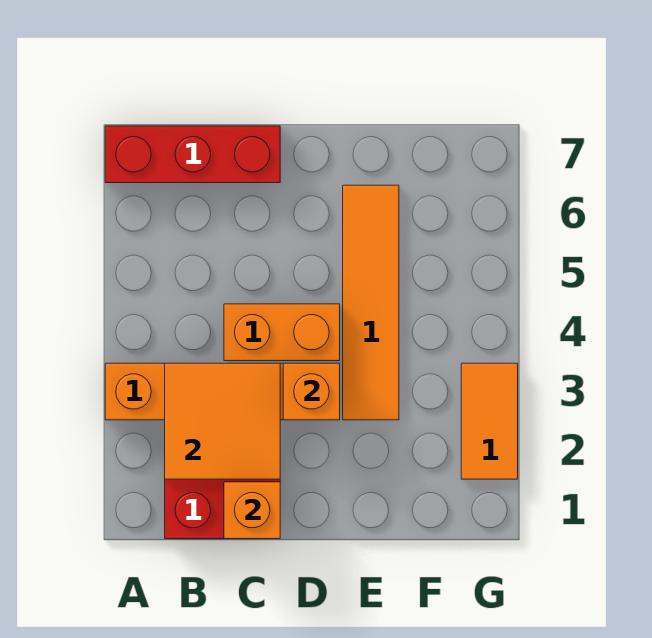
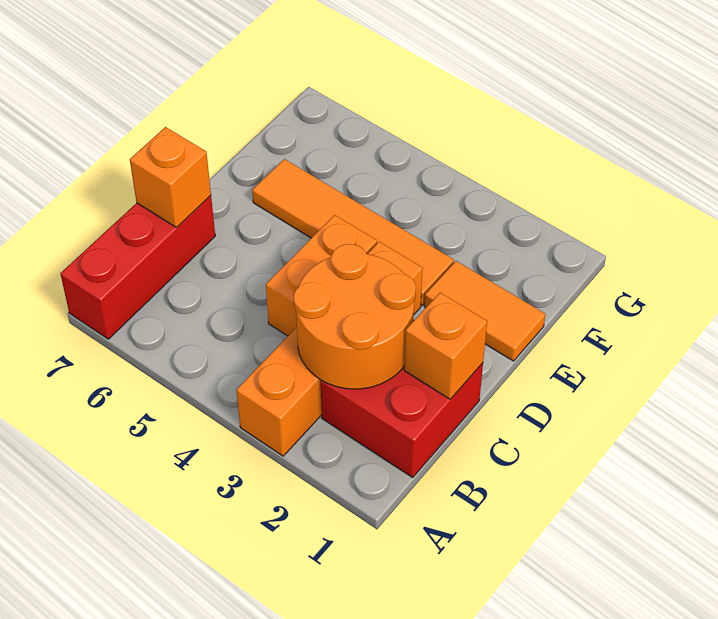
orange tile B2:C3 level 2 -> orange round brick B2:C3 level 2
orange brick D3 level 2 -> orange brick C7 level 2
orange tile G2:G3 level 1 -> orange tile E1:E2 level 1

